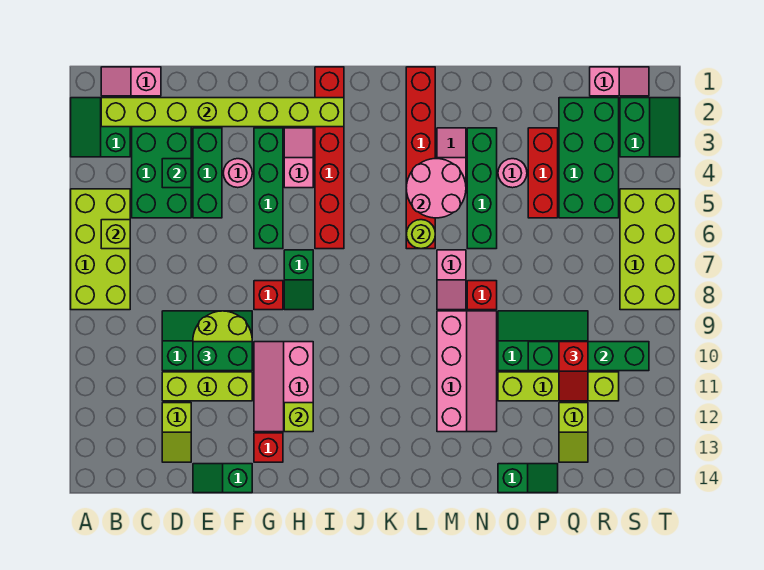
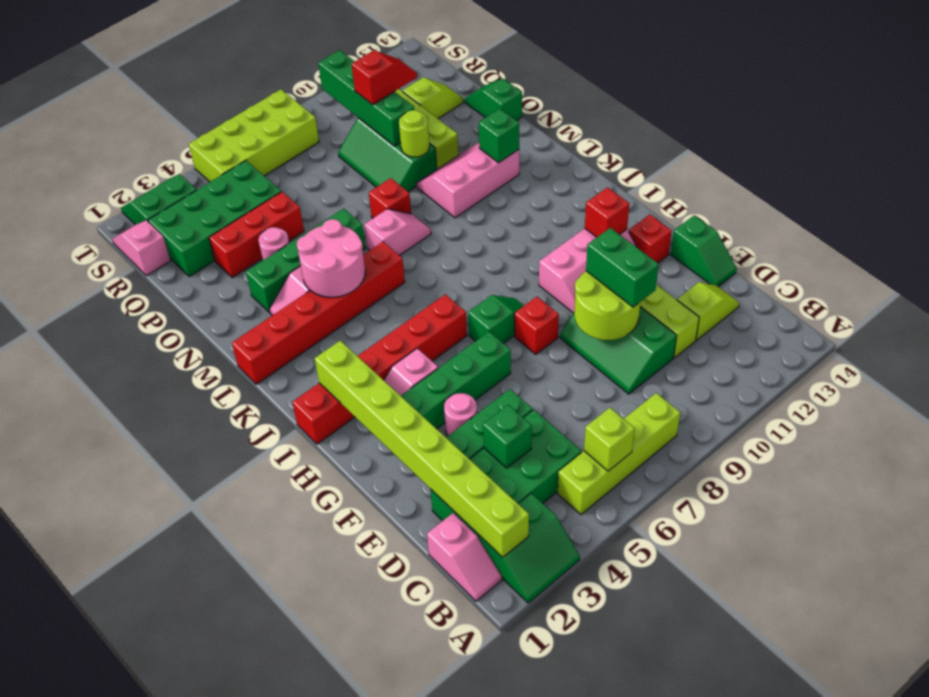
lime brick A5:B8 level 1 -> lime brick B5:B8 level 1
lime brick H12 level 2 -> red brick H12 level 2
lime round brick L6 level 2 -> lime round brick O10 level 2
pink slope M9:N12 level 1 top M -> pink slope M10:N12 level 1 top M
none -> green brick M12 level 2

